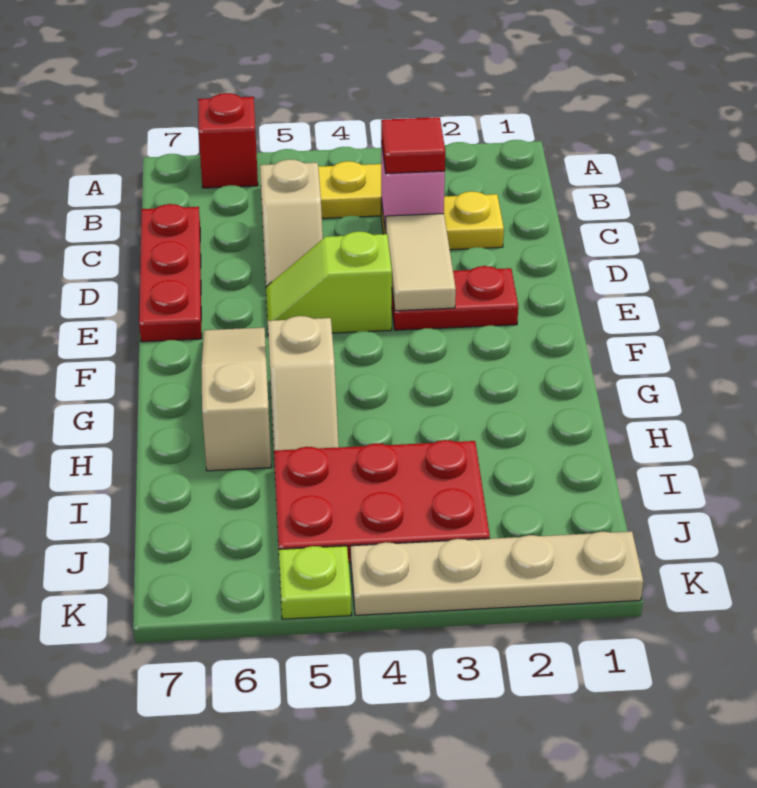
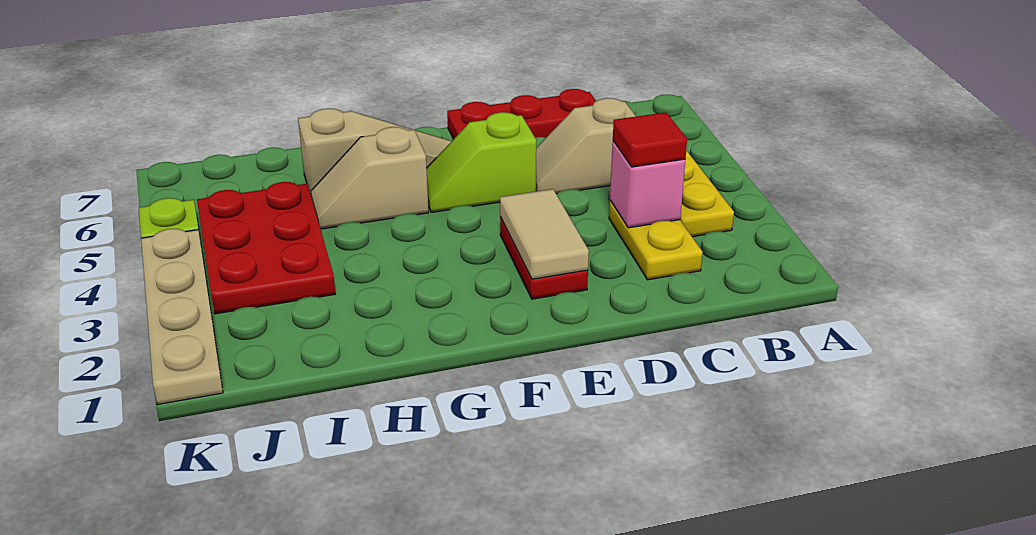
red brick A6 level 1 -> none
tan tile D3:E3 level 2 -> tan tile E2:E3 level 2
lime slope E4:E5 level 1 top 4 -> lime slope E5:F5 level 1 top E

